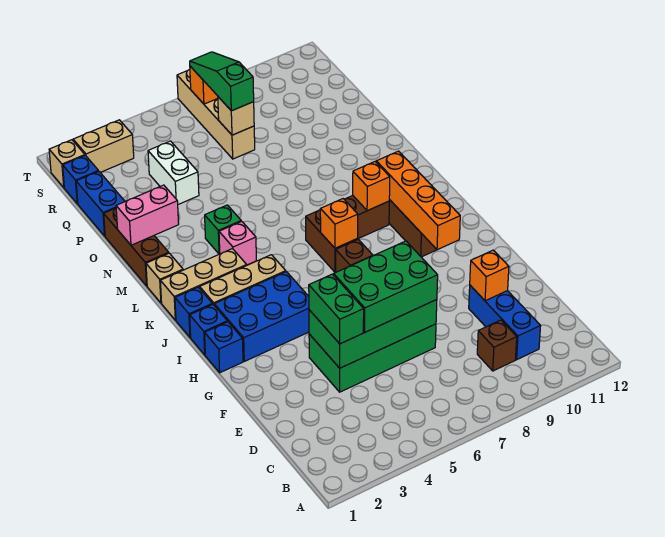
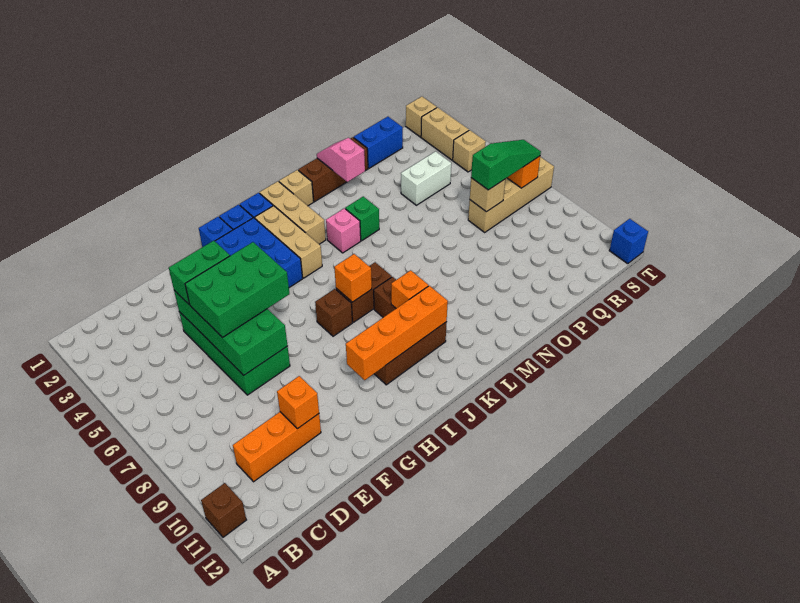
brown brick C9 level 1 -> brown brick A11 level 1
blue brick C10:E10 level 1 -> orange brick C10:E10 level 1
green brick E5:F7 level 3 -> green brick E5:G6 level 3
pink brick N1:N2 level 2 -> pink slope N1:N2 level 2 top 2
blue brick R1 level 1 -> blue brick T12 level 1
none -> tan brick S4 level 1

